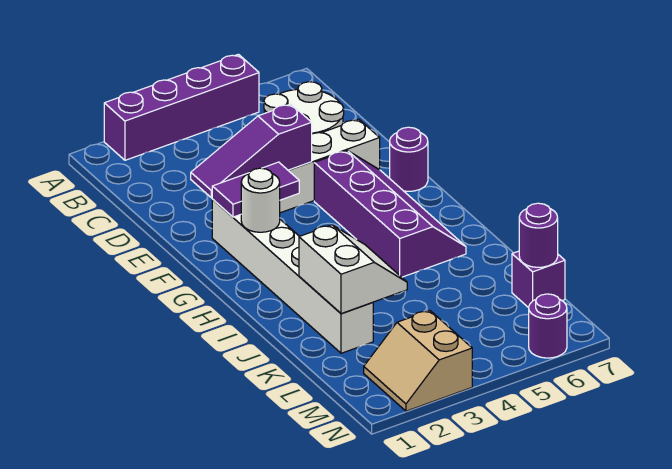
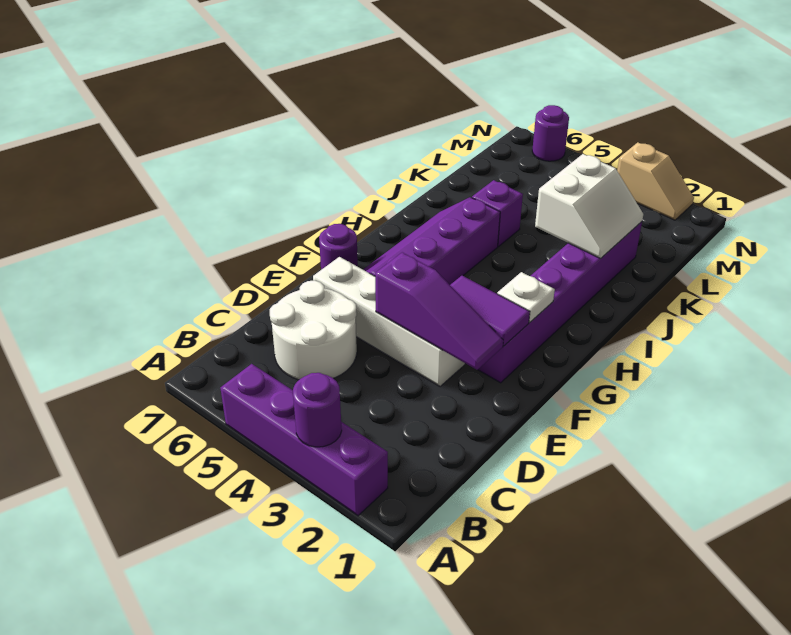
white brick F2:K2 level 1 -> purple brick F2:K2 level 1
white round brick G2 level 2 -> white plate G2 level 2
white slope J2:K3 level 2 top 2 -> white slope J2:K3 level 2 top 3
purple brick L7 level 1 -> purple brick J5 level 1
purple round brick L7 level 2 -> purple round brick A3 level 2
tan slope M2:N3 level 1 top 3 -> tan slope N2:N3 level 1 top 3

